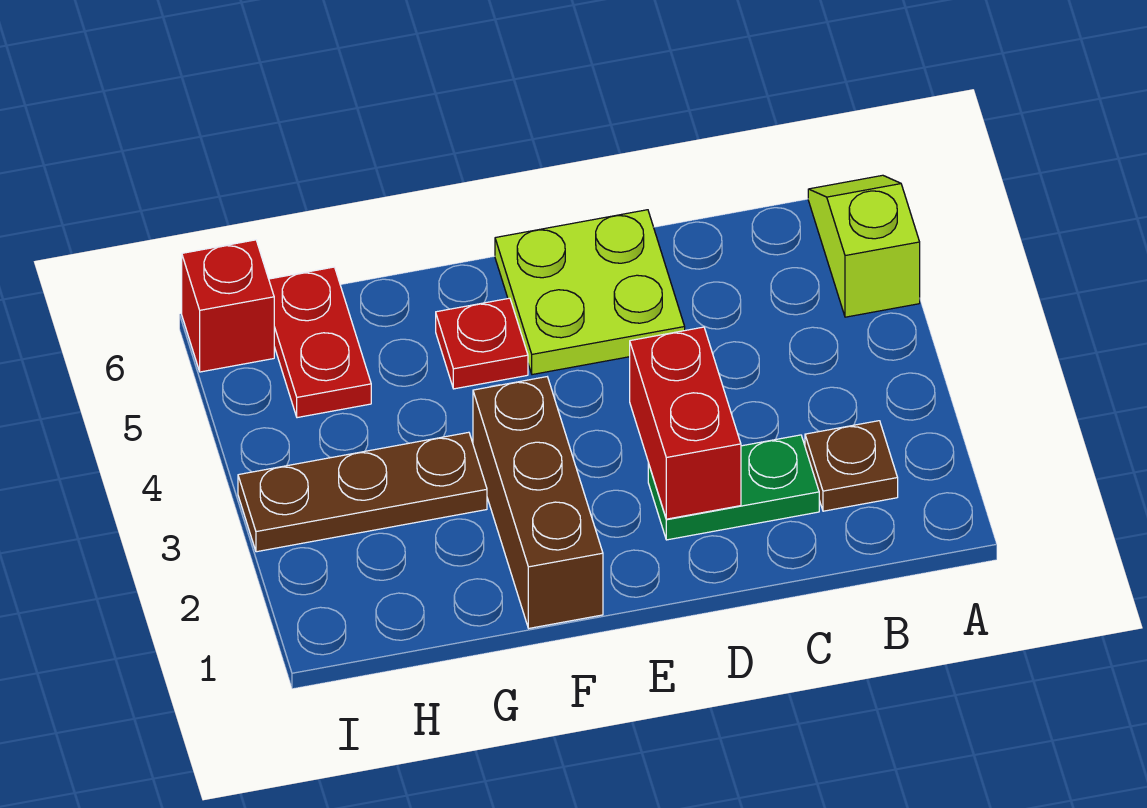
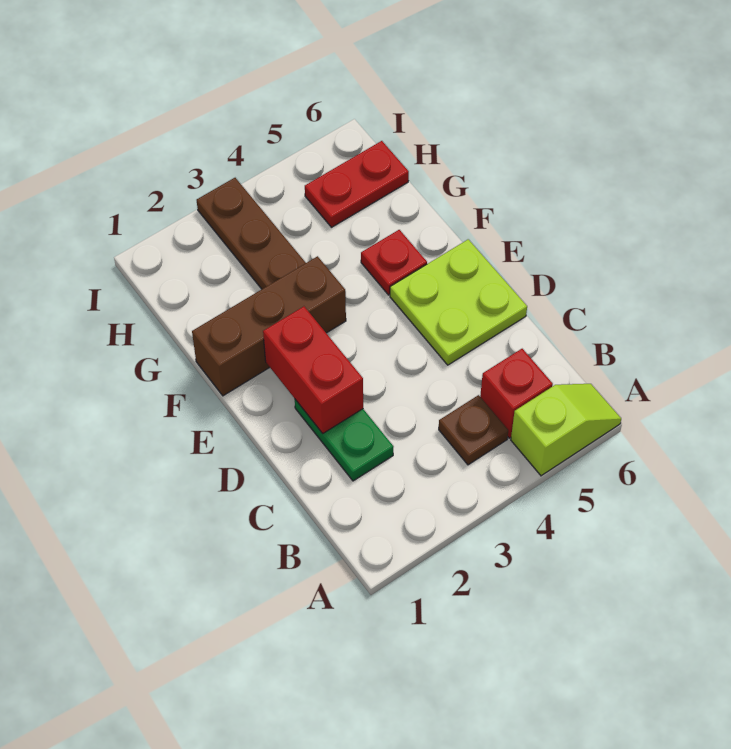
brown plate B2 level 1 -> brown plate B4 level 1
red brick D2:D3 level 2 -> red brick D2:E2 level 2
red brick I6 level 1 -> red brick B5 level 1

